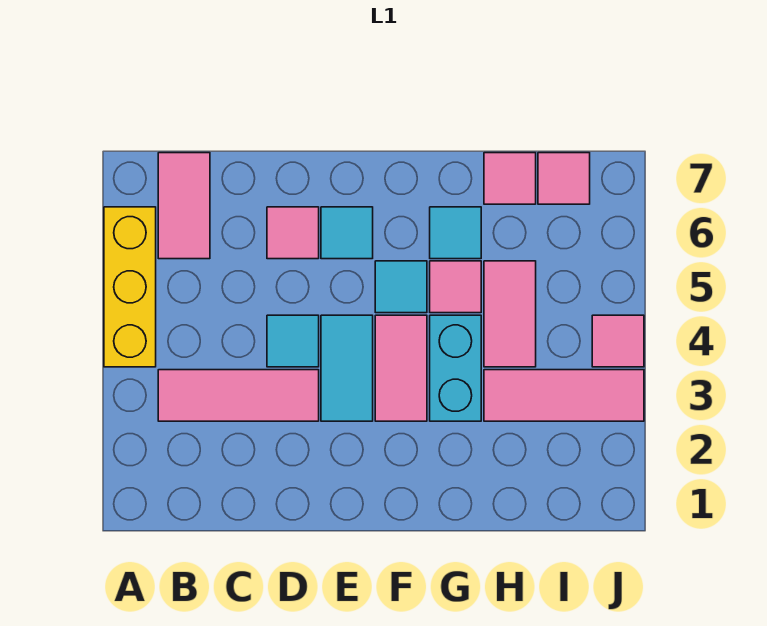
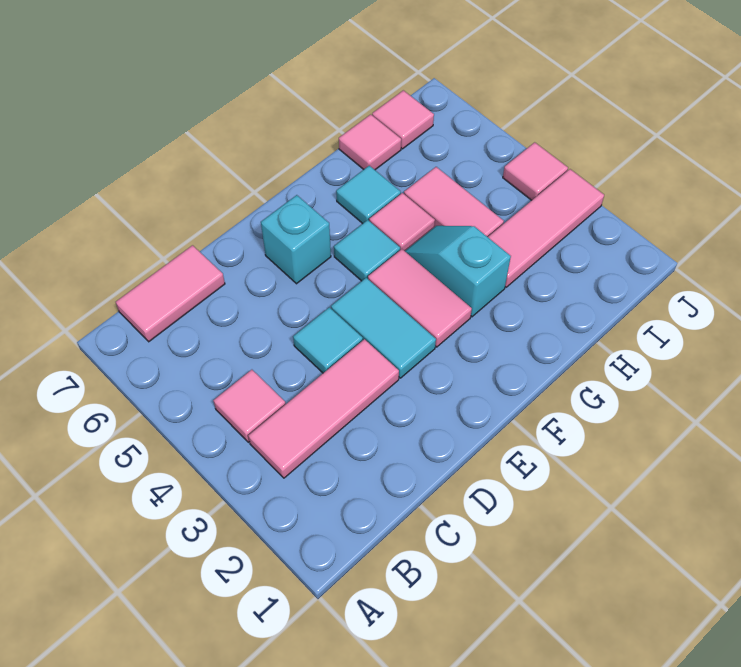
yellow brick A4:A6 level 1 -> none
pink tile B6:B7 level 1 -> pink tile B7:C7 level 1
pink tile D6 level 1 -> pink tile B4 level 1
cyan tile E6 level 1 -> cyan brick E6 level 1
cyan brick G3:G4 level 1 -> cyan slope G3:G4 level 1 top 3

